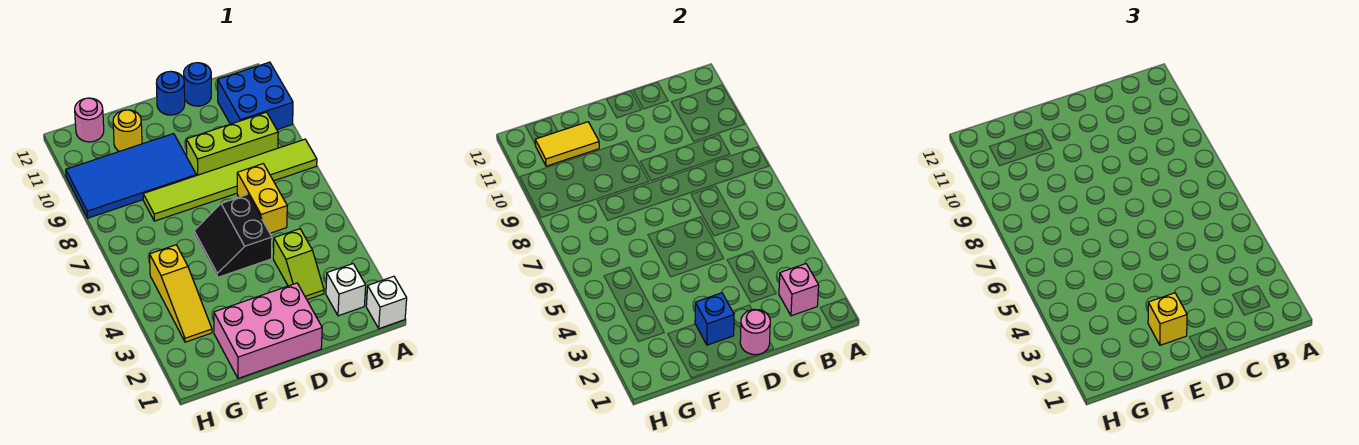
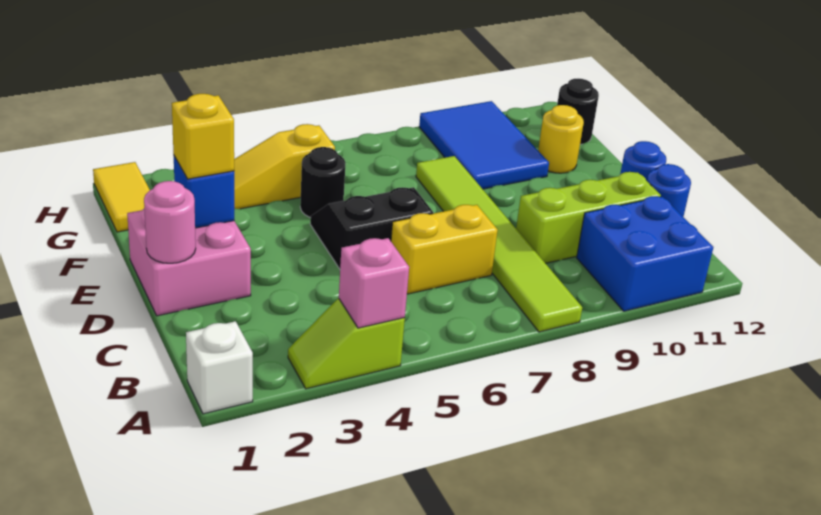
white brick B2 level 1 -> none
pink brick B2 level 2 -> pink brick A4 level 2
lime brick B9:D9 level 1 -> lime brick C9:C11 level 1
lime slope C3:C4 level 1 top 4 -> lime slope A3:A4 level 1 top 4
pink brick D1:F2 level 1 -> pink brick D1:E2 level 1
blue tile E9:H10 level 1 -> blue tile F9:H10 level 1
none -> black round brick F5 level 1
yellow tile F11:G11 level 2 -> yellow tile G1:H1 level 1
pink round brick G12 level 1 -> black round brick G12 level 1

